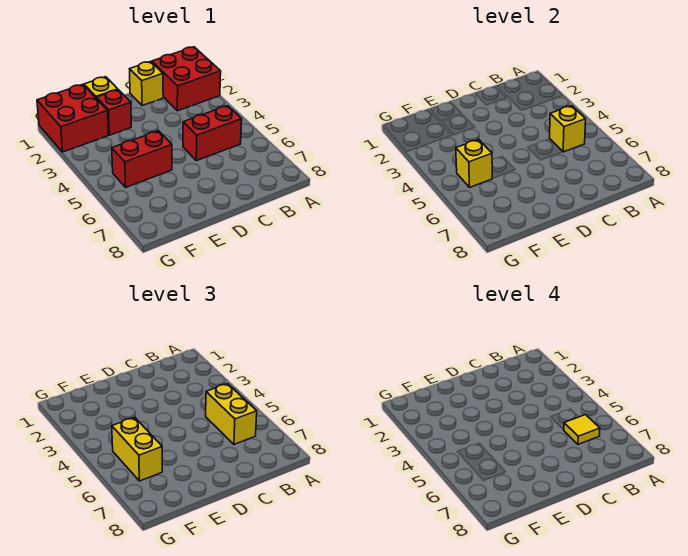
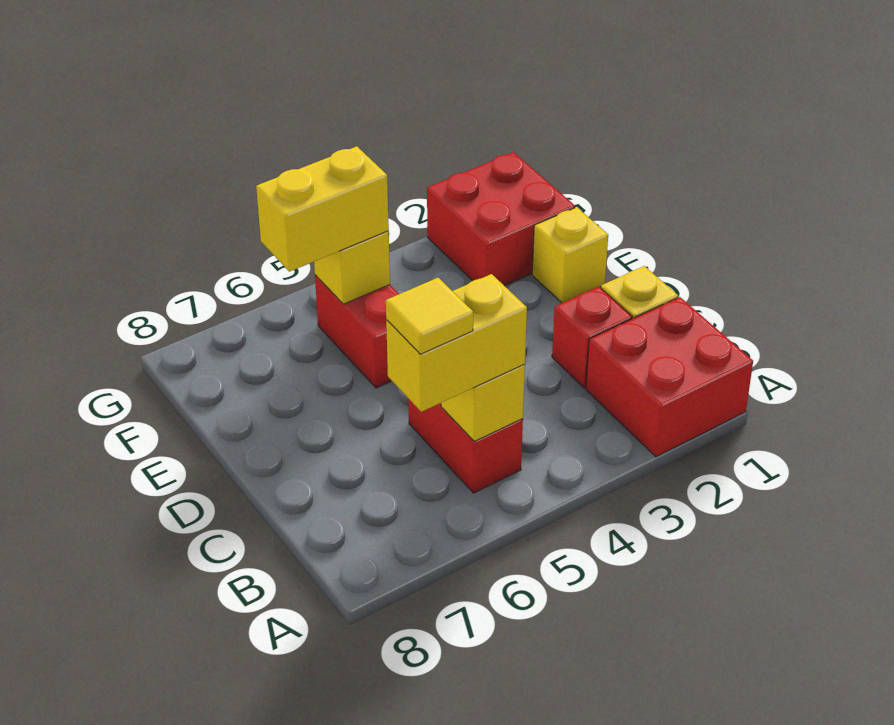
red brick E2 level 1 -> red brick C2 level 1

